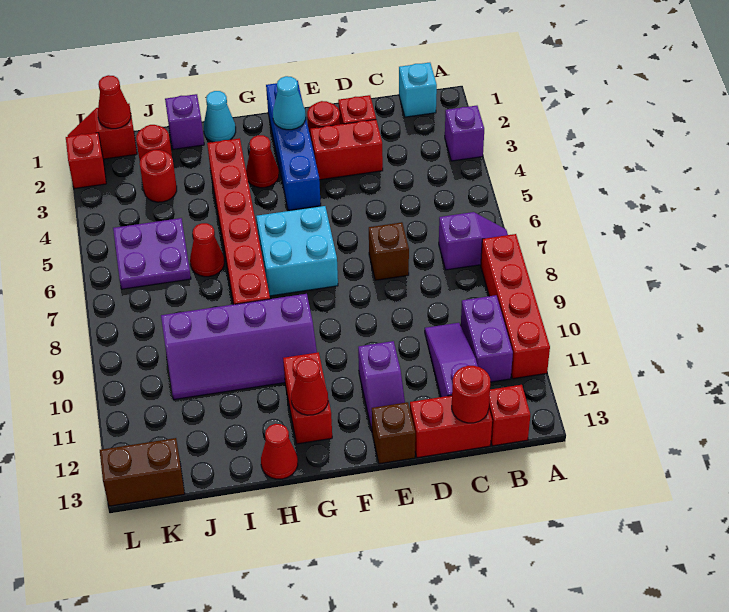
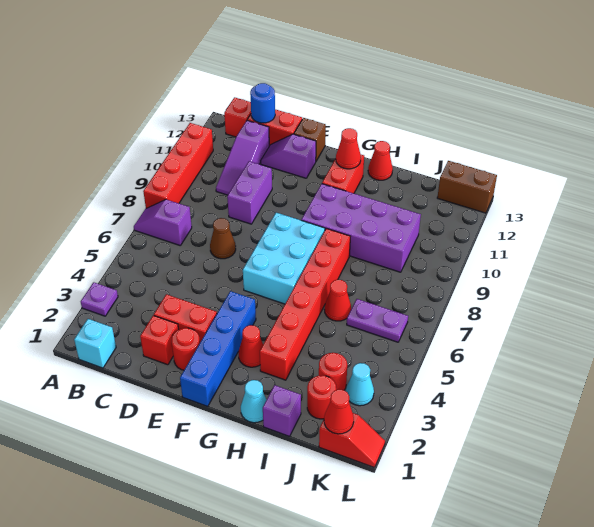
purple brick A3 level 1 -> purple plate A3 level 1
purple brick B10:B11 level 1 -> purple brick D9:D10 level 1
red round brick C13 level 2 -> blue round brick C13 level 2
brown brick D7 level 1 -> brown cone D7 level 1
purple slope E11:E12 level 1 top 11 -> purple slope D12:E12 level 1 top E
cyan cone F2 level 2 -> cyan cone K3 level 1
cyan brick F6:G7 level 1 -> cyan brick F6:G8 level 1
purple slope G9:J10 level 1 top 9 -> purple brick G9:J10 level 1
purple plate J5:K6 level 1 -> purple plate J6:K6 level 1
red brick L2 level 1 -> none

